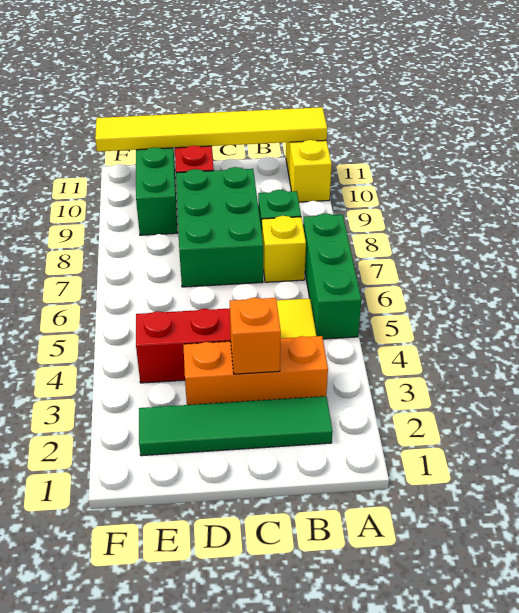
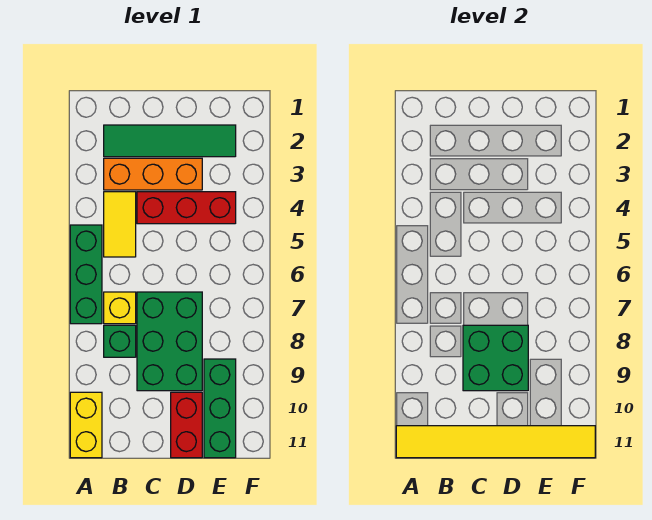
orange brick C3 level 2 -> none
none -> green brick C8:D9 level 2

